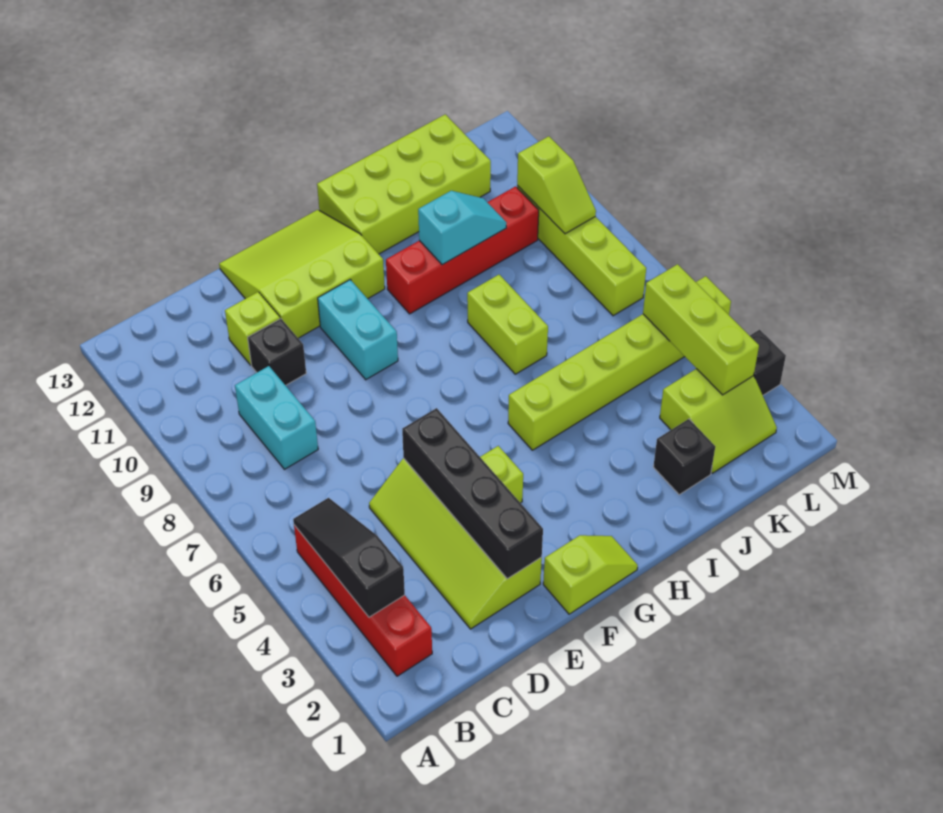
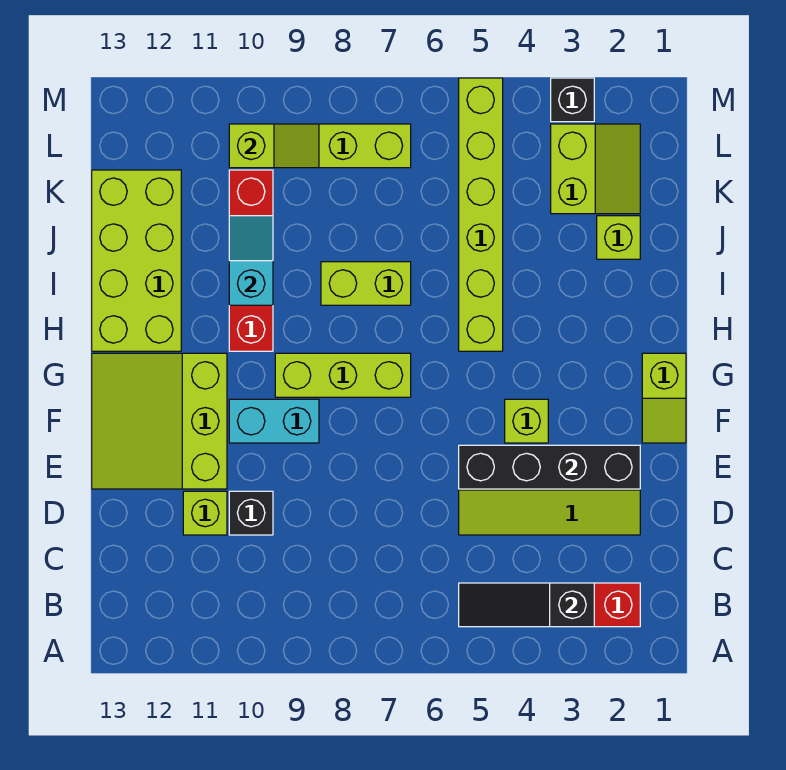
cyan brick C8:C9 level 1 -> none
lime slope F1:G1 level 1 top F -> lime slope F1:G1 level 1 top G
black brick J2 level 1 -> lime brick J2 level 1
lime brick L3:L5 level 2 -> lime brick G7:G9 level 1

